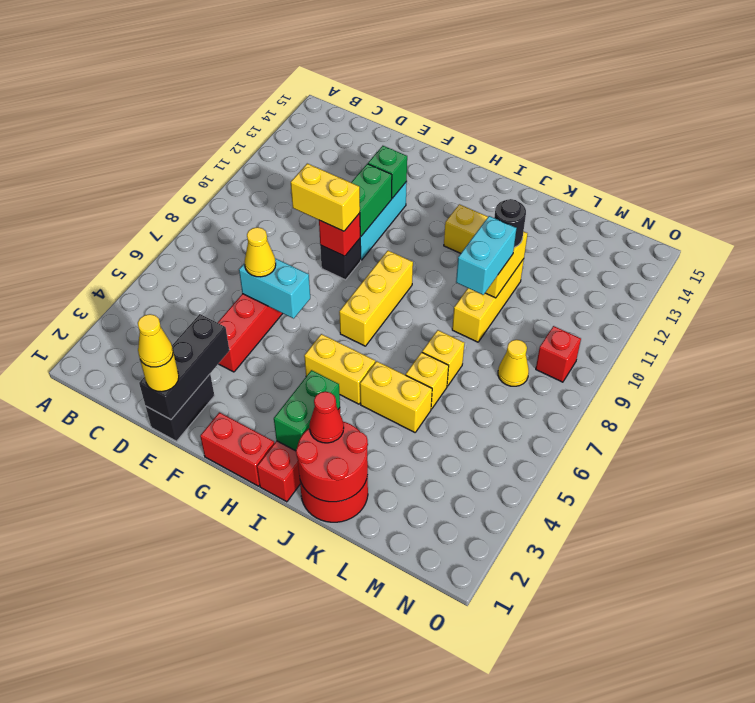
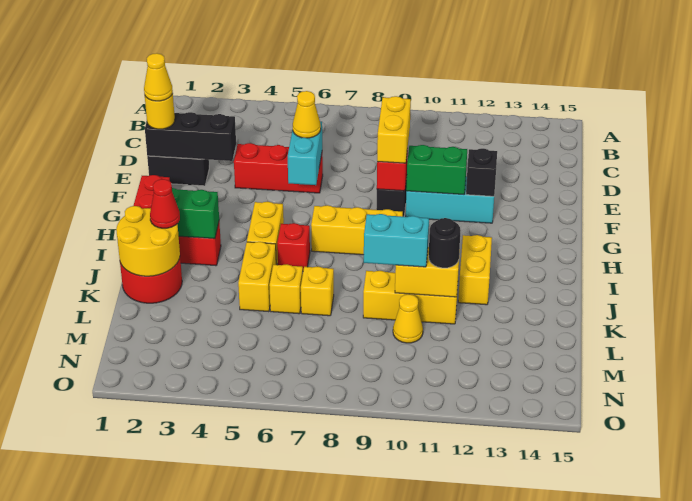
green brick F12 level 2 -> black brick F12 level 2
red round brick J1:K2 level 2 -> yellow round brick J1:K2 level 2
yellow cone M8 level 1 -> yellow cone L10 level 1
red brick N9 level 1 -> red brick I6 level 1

